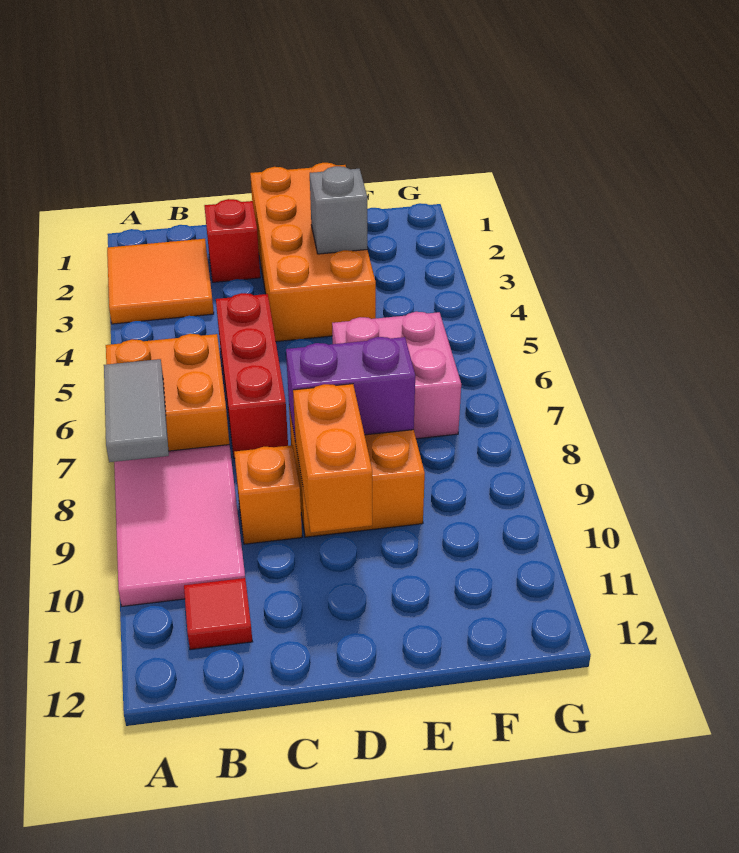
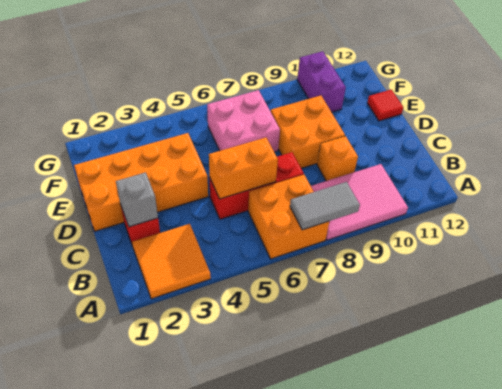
red tile B11 level 1 -> red tile E12 level 1
purple brick D8:E8 level 2 -> purple brick F10:G10 level 1
orange brick D9:D10 level 2 -> orange brick C5:C6 level 2
grey brick E3 level 2 -> grey brick C2 level 2

